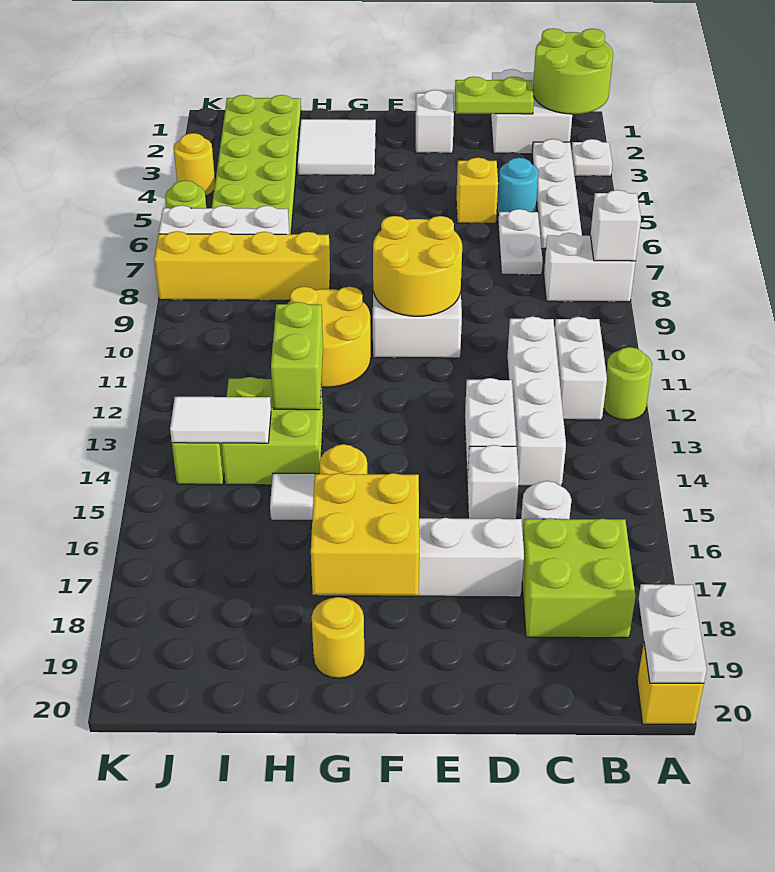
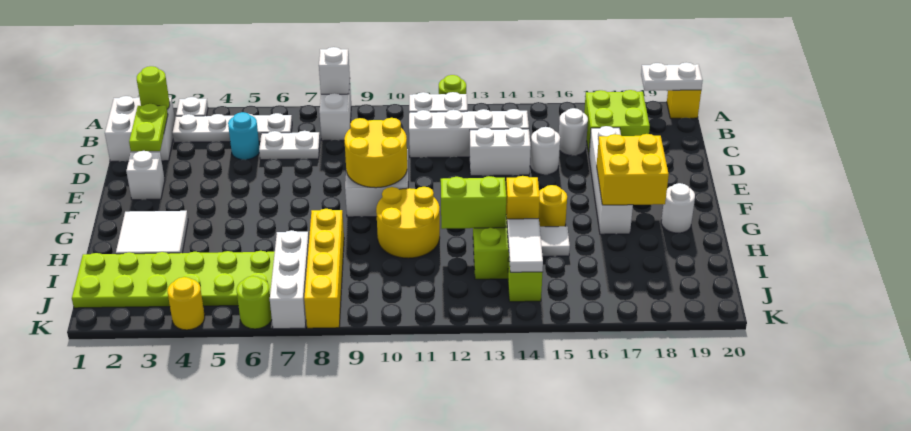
lime round brick A1:B2 level 2 -> lime round brick B2 level 2
yellow brick D5 level 1 -> yellow brick H14 level 2
white brick D15 level 1 -> white round brick D15 level 1
yellow round brick G19 level 1 -> white round brick G19 level 1

